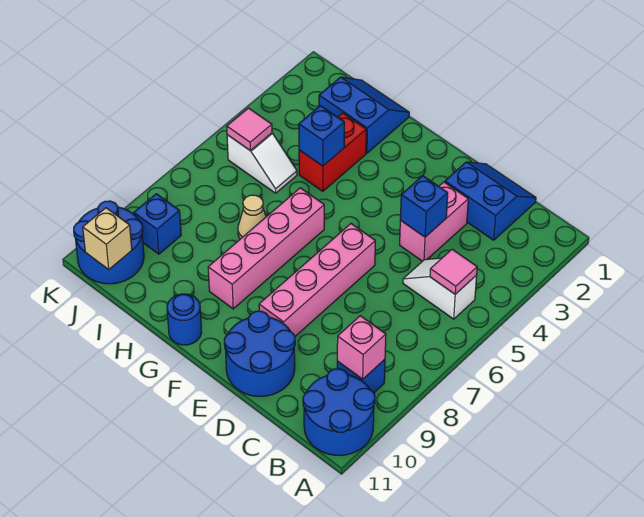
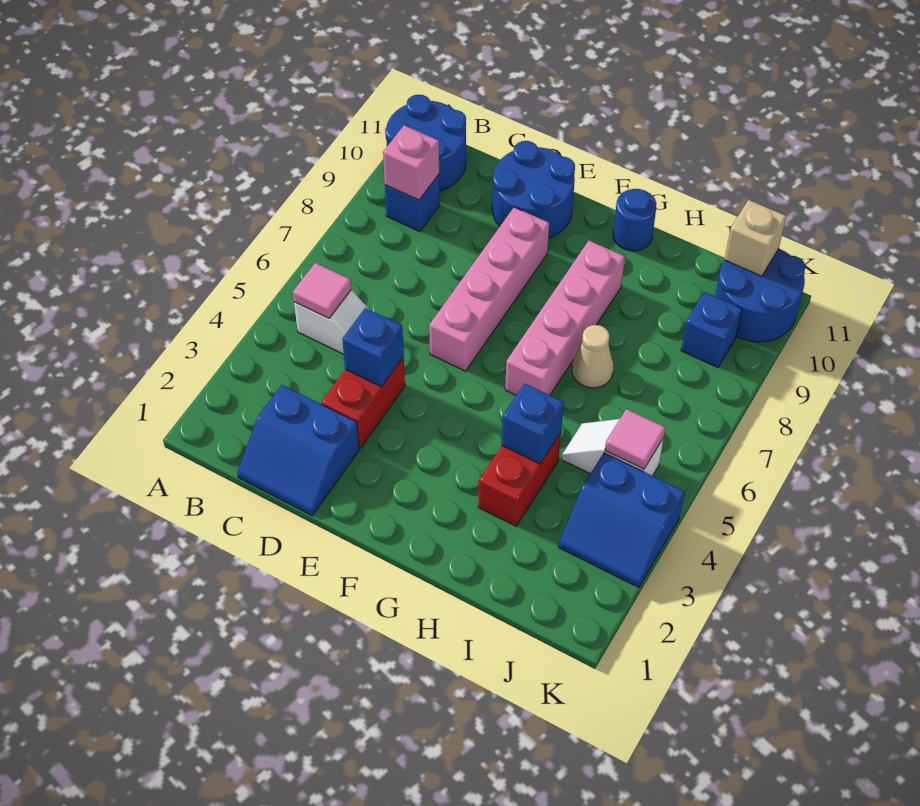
pink brick D3:D4 level 1 -> red brick D3:D4 level 1
blue slope H1:I2 level 1 top 2 -> blue slope J3:K4 level 1 top 4

